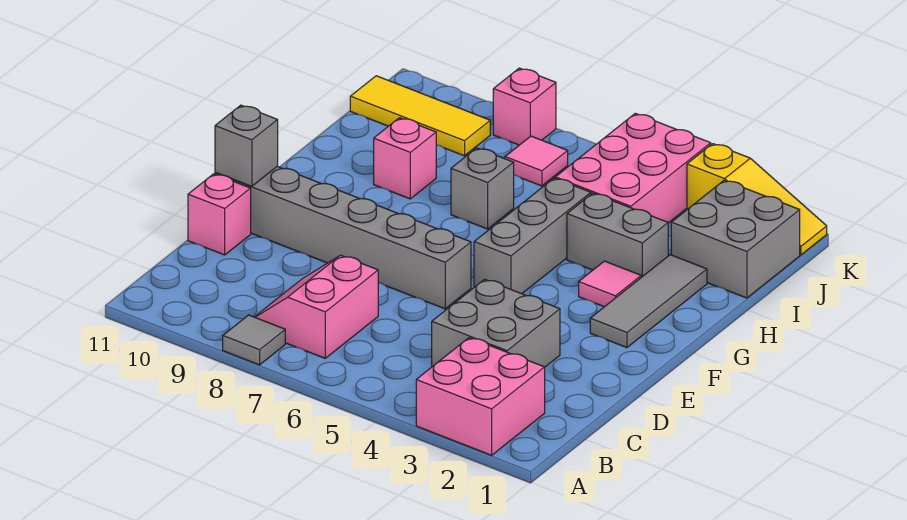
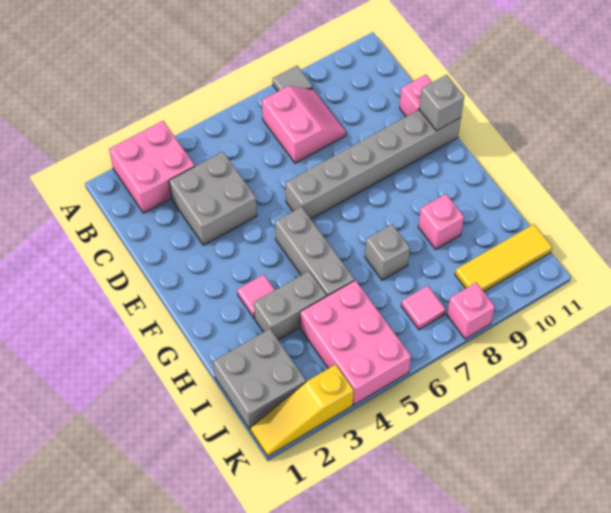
grey tile F2:H2 level 1 -> none

